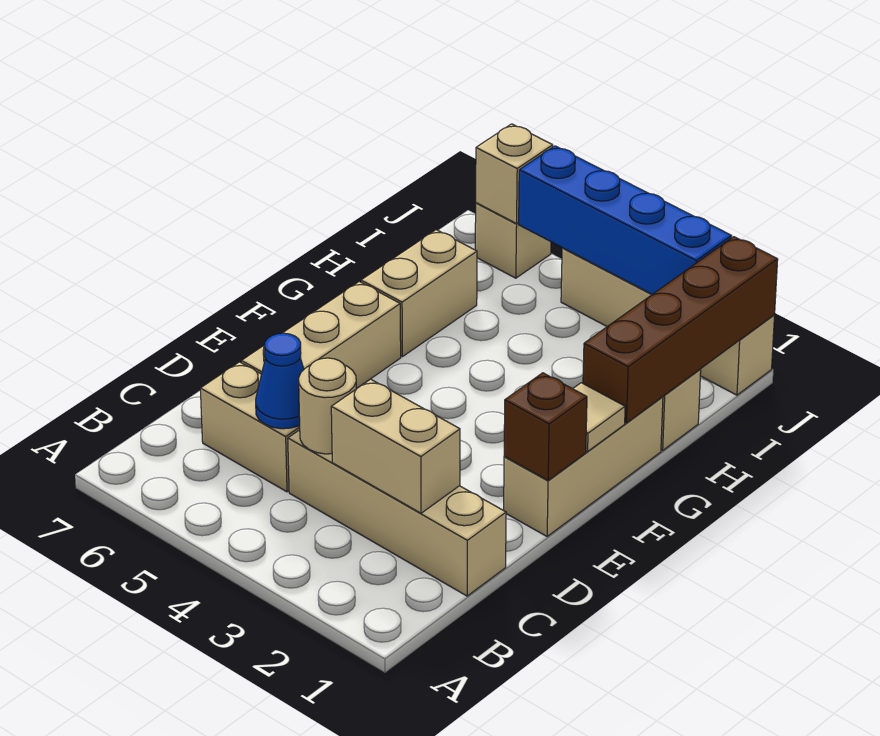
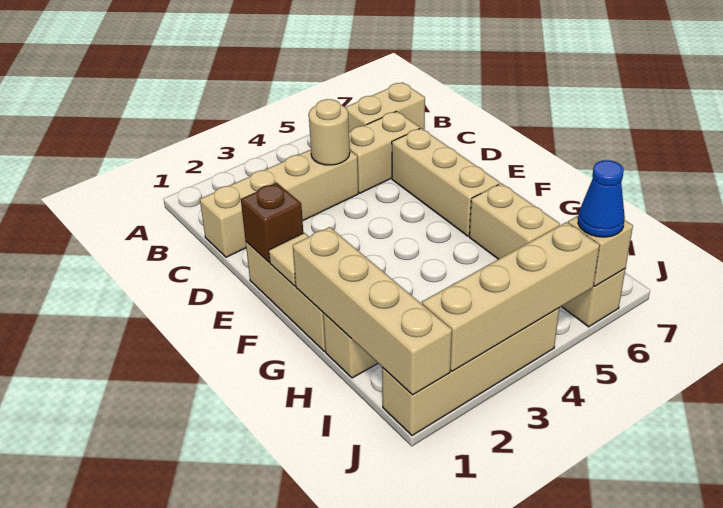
tan brick C2:C3 level 2 -> tan brick B6:B7 level 1
blue cone C5 level 2 -> blue cone J6 level 3
brown brick G1:J1 level 2 -> tan brick G1:J1 level 2
blue brick J2:J5 level 2 -> tan brick J2:J5 level 2

